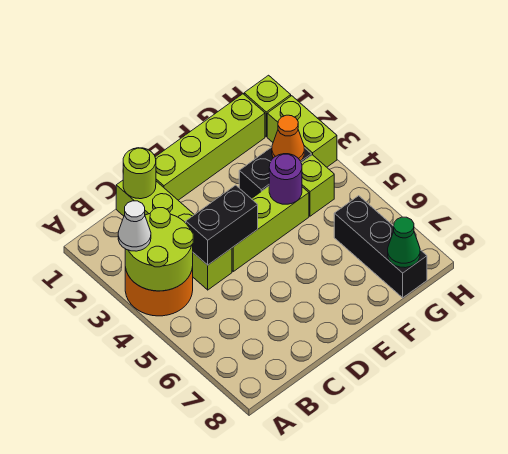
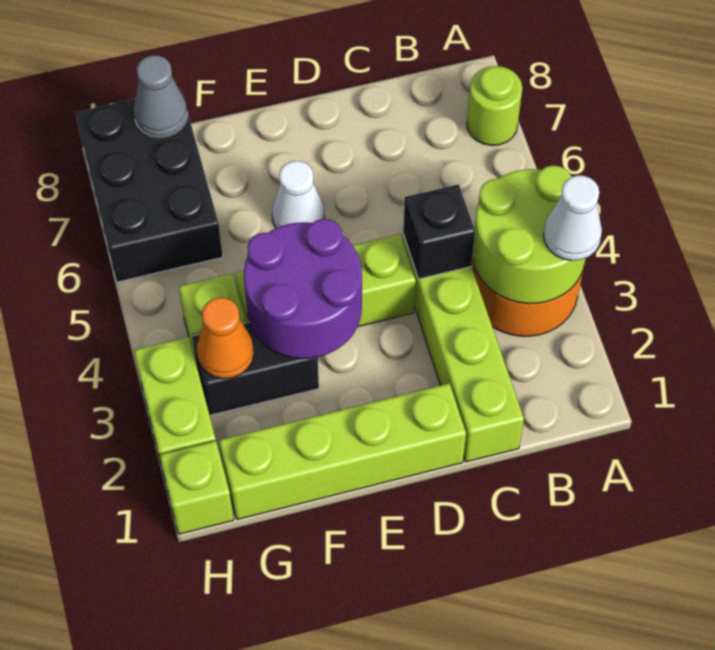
lime round brick C1 level 2 -> lime round brick A7 level 1
black brick C4:D4 level 2 -> black brick C4 level 2
none -> white cone E6 level 1
purple round brick F4 level 2 -> purple round brick E3:F4 level 2
black brick G6:G8 level 1 -> black brick G6:H8 level 1
green cone G8 level 2 -> grey cone G8 level 2

